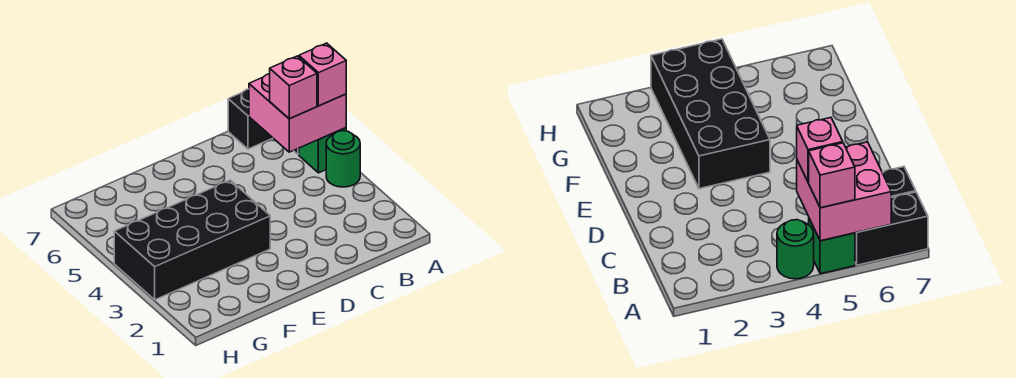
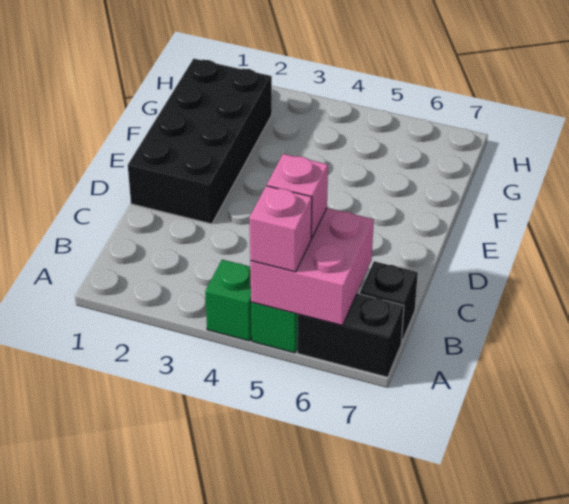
green round brick A4 level 1 -> green brick A4 level 1
black brick E3:H4 level 1 -> black brick D1:G2 level 1

